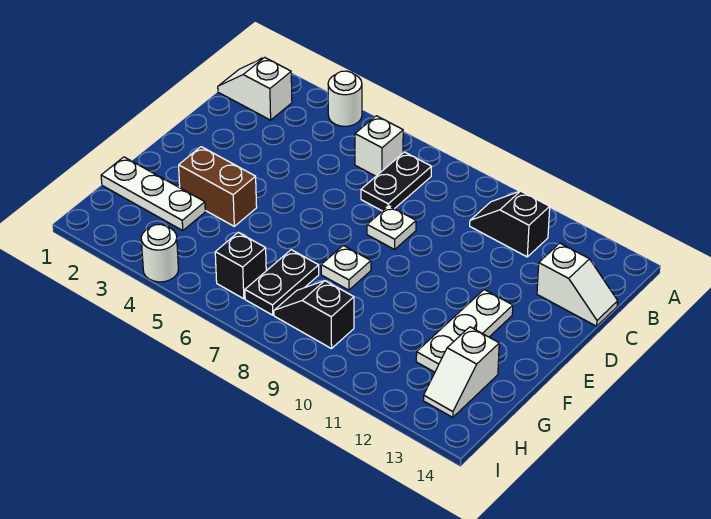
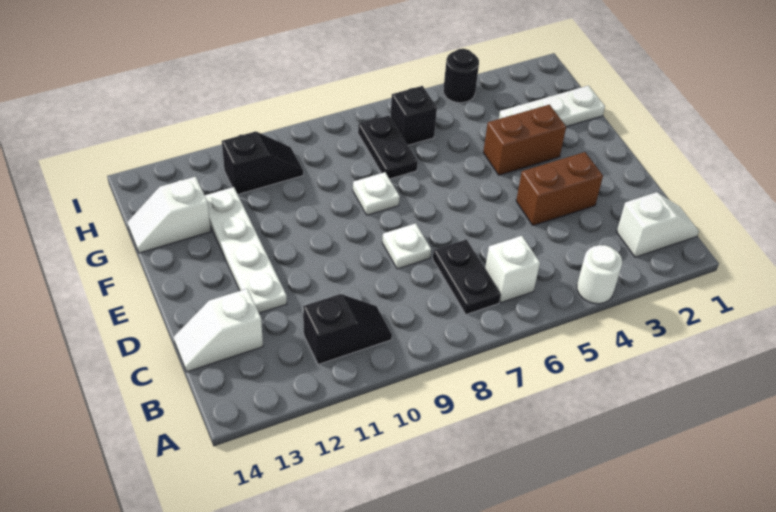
none -> brown brick D3:D4 level 1
white plate E12:G12 level 1 -> white plate D12:G12 level 1
white slope G13:H13 level 1 top G -> white slope G13:G14 level 1 top 13
black slope H8:H9 level 1 top 9 -> black slope H10:H11 level 1 top 11
white round brick I4 level 1 -> black round brick I4 level 1

